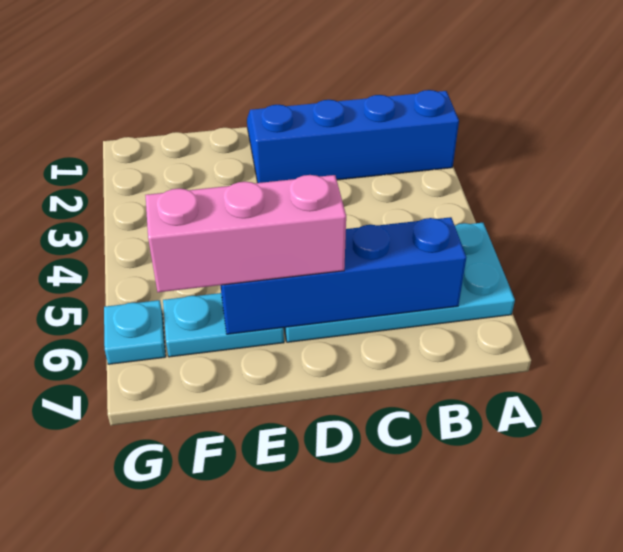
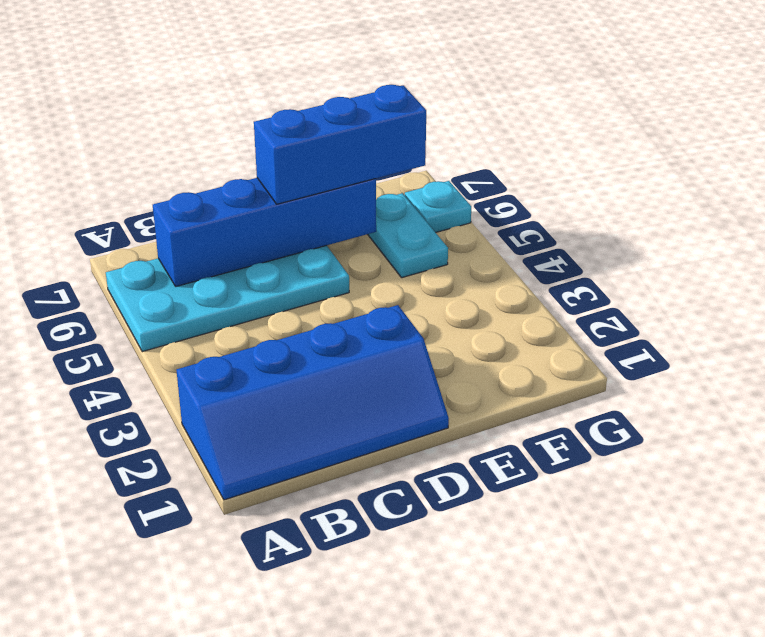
pink brick D6:F6 level 3 -> blue brick D6:F6 level 3
cyan plate E6:F6 level 1 -> cyan plate F5:F6 level 1

